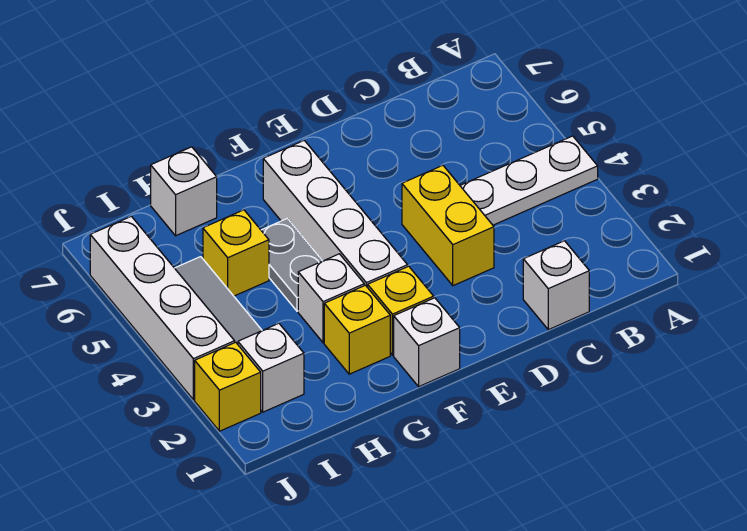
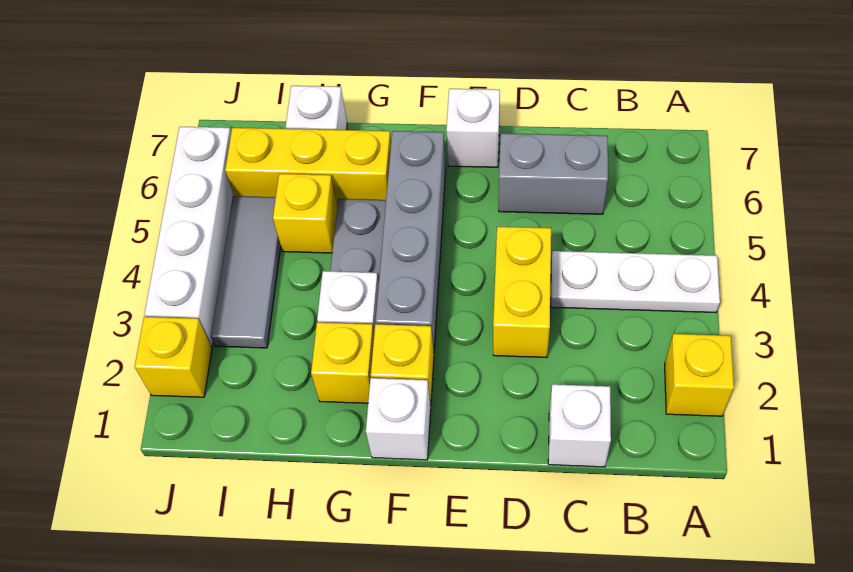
none -> yellow brick A2 level 1
none -> grey brick C6:D6 level 1
white brick F3:F6 level 1 -> grey brick F3:F6 level 1
none -> yellow brick G6:I6 level 1
white brick I2 level 1 -> white brick E7 level 1

